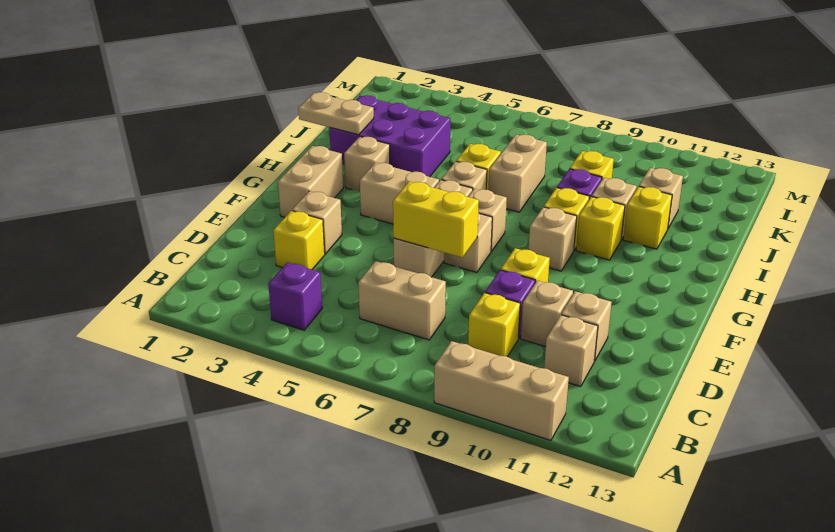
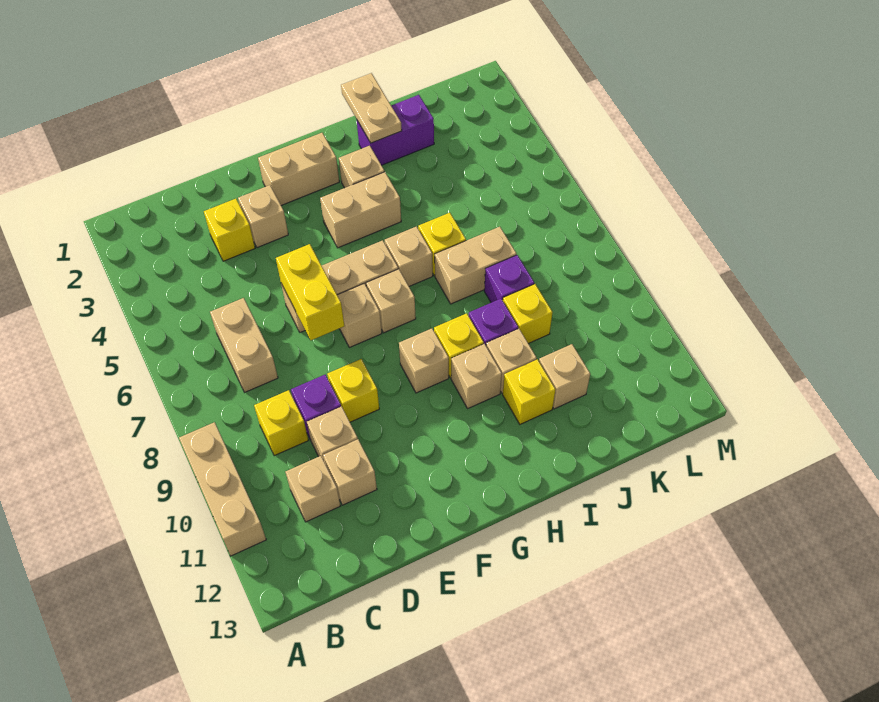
purple brick B4 level 1 -> purple brick J8 level 1
tan brick G4:G5 level 1 -> tan brick G4:H4 level 1
yellow brick H10 level 1 -> tan brick H10 level 1
purple brick I2:J4 level 1 -> purple brick I2:J2 level 1

